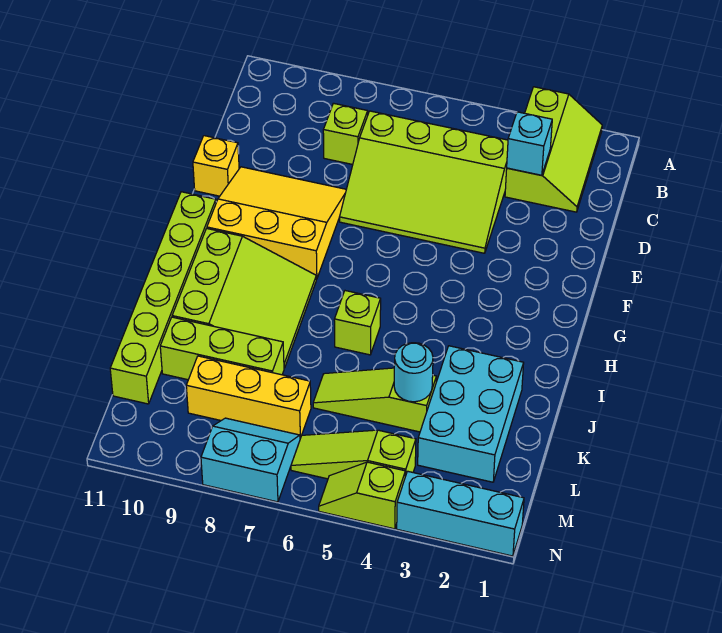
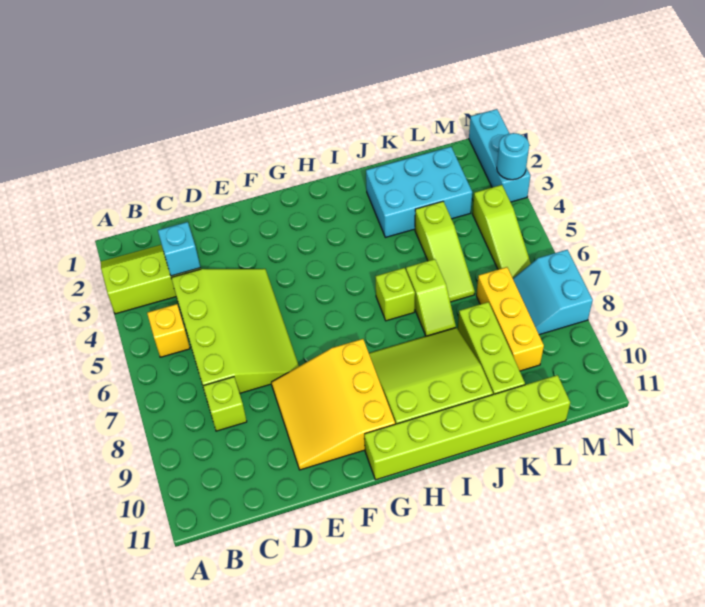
yellow brick E11 level 1 -> yellow brick B5 level 1
cyan round brick K4 level 2 -> cyan round brick N3 level 2
lime slope N4:N5 level 1 top 4 -> lime slope J6:J7 level 1 top 6

